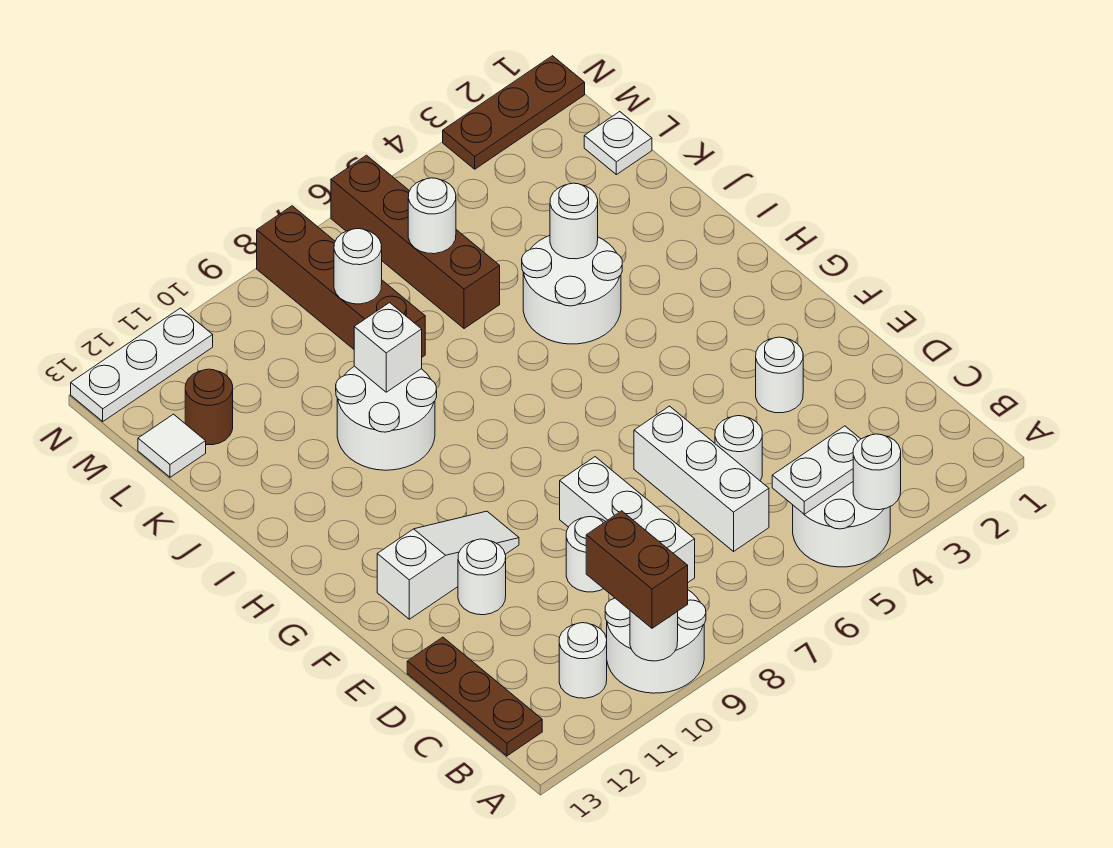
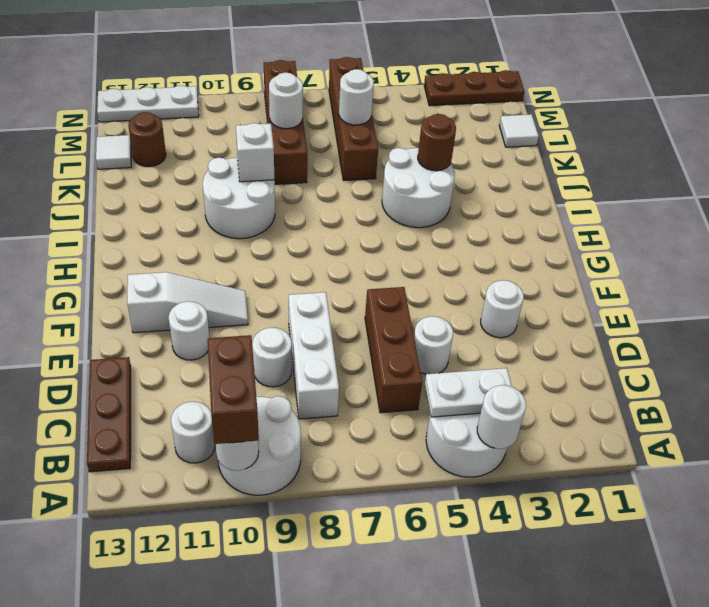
white brick C6:E6 level 1 -> brown brick C6:E6 level 1
white round brick J4 level 2 -> brown round brick J4 level 2
white plate L1 level 1 -> white tile L1 level 1

